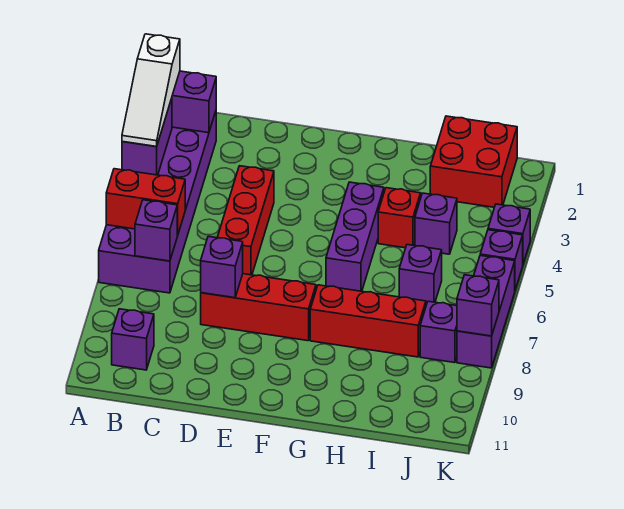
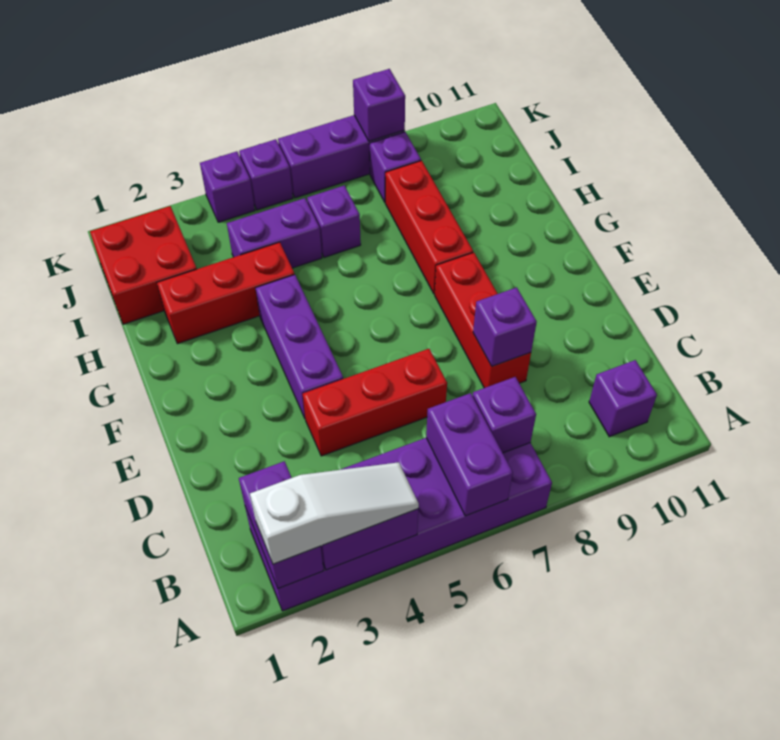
red brick A6:B6 level 2 -> purple brick A6:B6 level 2
purple brick G4:G6 level 1 -> purple brick E4:G4 level 1
red brick H4 level 1 -> red brick H2:H4 level 1
purple brick I4 level 1 -> purple brick I4:I5 level 1

